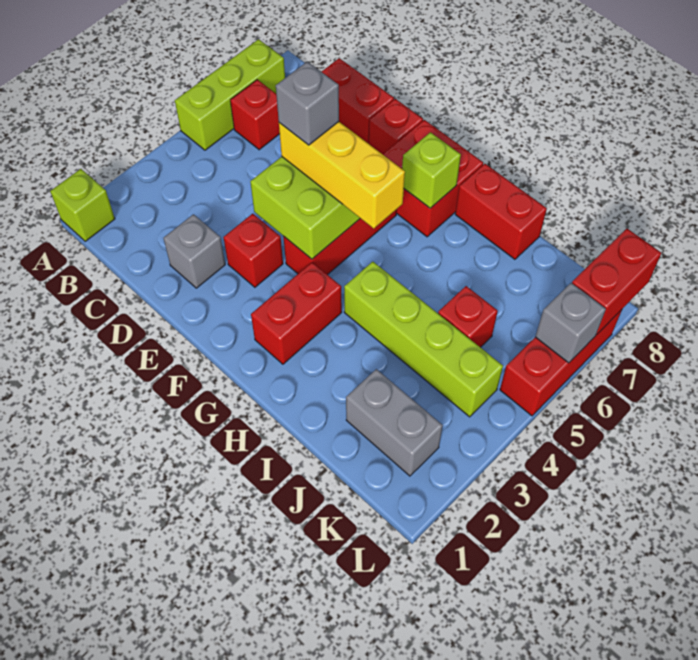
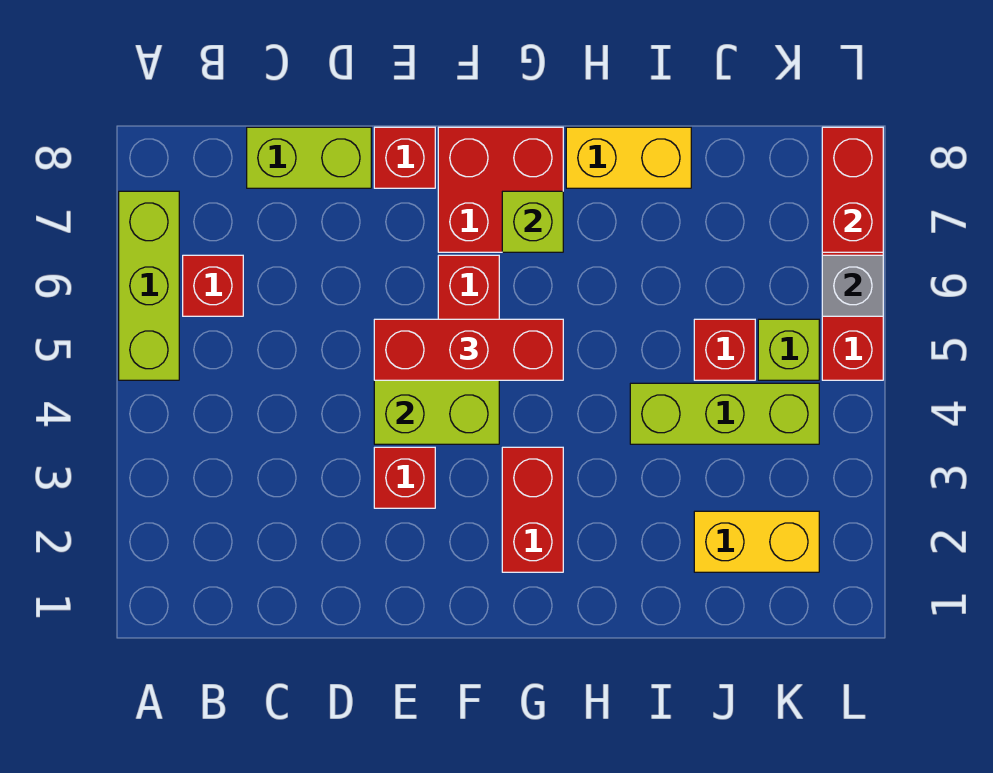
lime brick A1 level 1 -> lime brick K5 level 1
red brick C8:D8 level 1 -> lime brick C8:D8 level 1
grey brick D2 level 1 -> none
yellow brick E5:G5 level 3 -> red brick E5:G5 level 3
grey brick E5 level 4 -> none
lime brick H4:K4 level 1 -> lime brick I4:K4 level 1
red brick H8:I8 level 1 -> yellow brick H8:I8 level 1
grey brick J2:K2 level 1 -> yellow brick J2:K2 level 1

